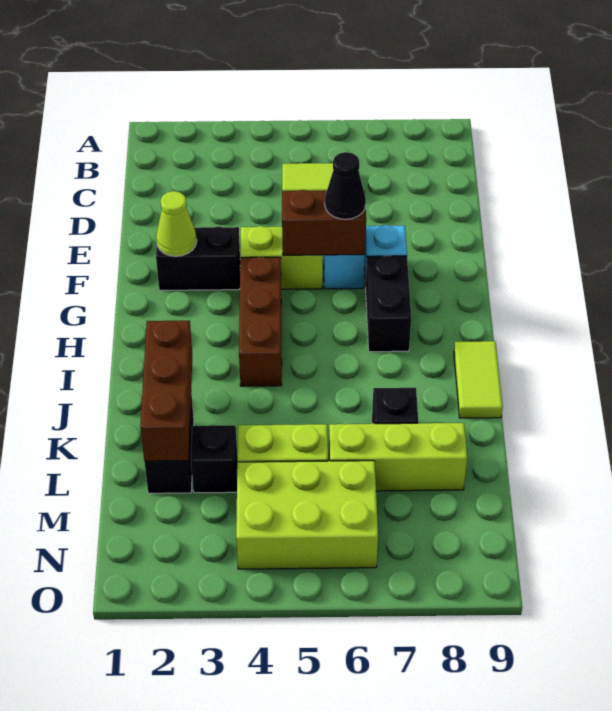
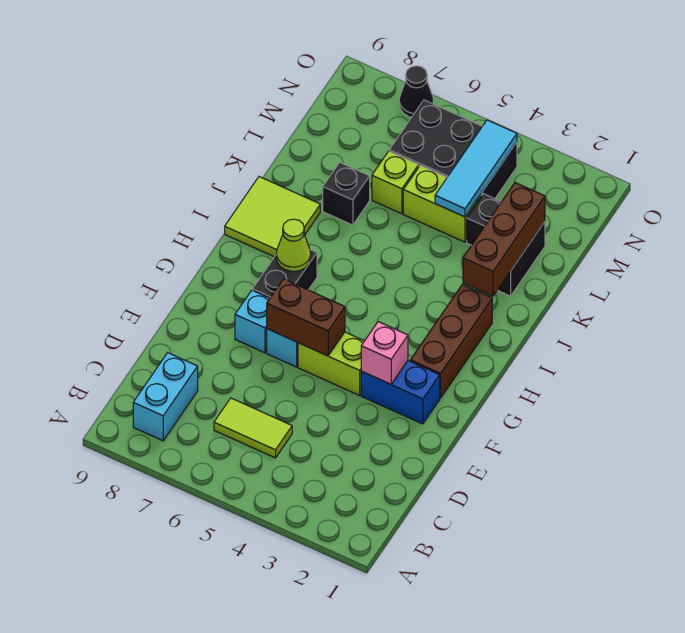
none -> cyan brick B8:C8 level 1
black brick F2:F3 level 1 -> blue brick F2:F3 level 1
lime cone F2 level 2 -> lime cone H7 level 2
none -> pink brick F3 level 2
black cone F6 level 3 -> black cone O7 level 1
brown brick G4:I4 level 1 -> brown brick G2:I2 level 1
lime tile I9:J9 level 1 -> lime tile I8:J9 level 1
none -> cyan tile L4:N4 level 2
lime brick L6:L8 level 1 -> lime brick L6 level 1
lime brick M4:N6 level 1 -> black brick M4:N6 level 1

